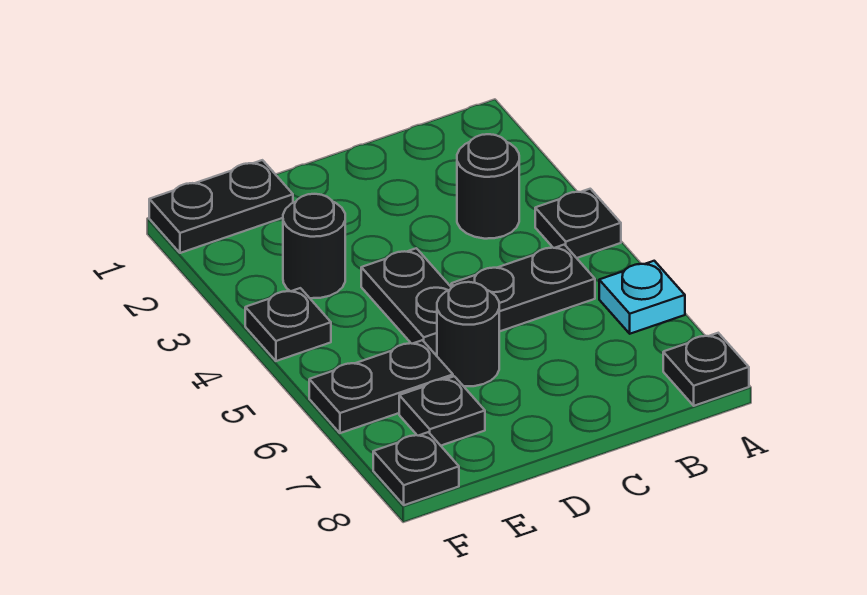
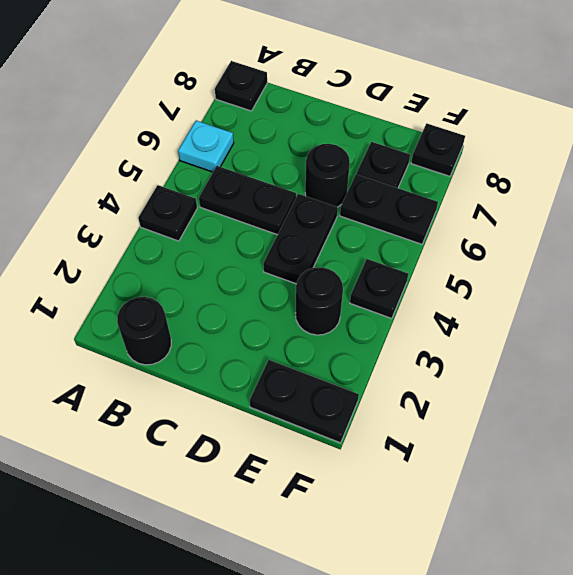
black round brick B3 level 1 -> black round brick B1 level 1

